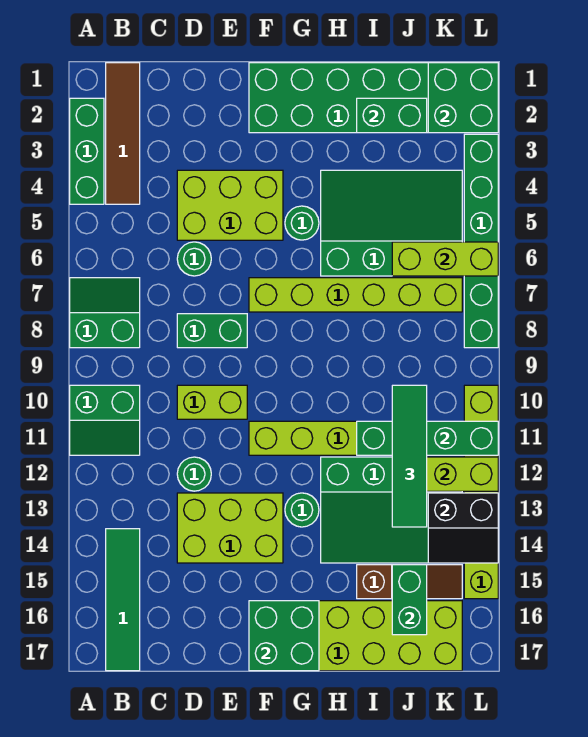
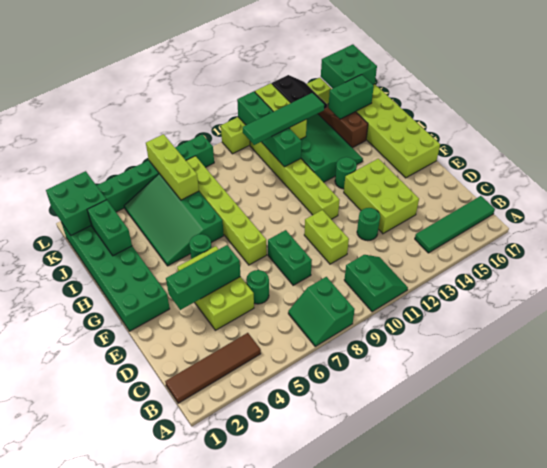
green brick A2:A4 level 1 -> green brick E3:E5 level 2
green brick F16:G17 level 2 -> green brick K16:L17 level 2

